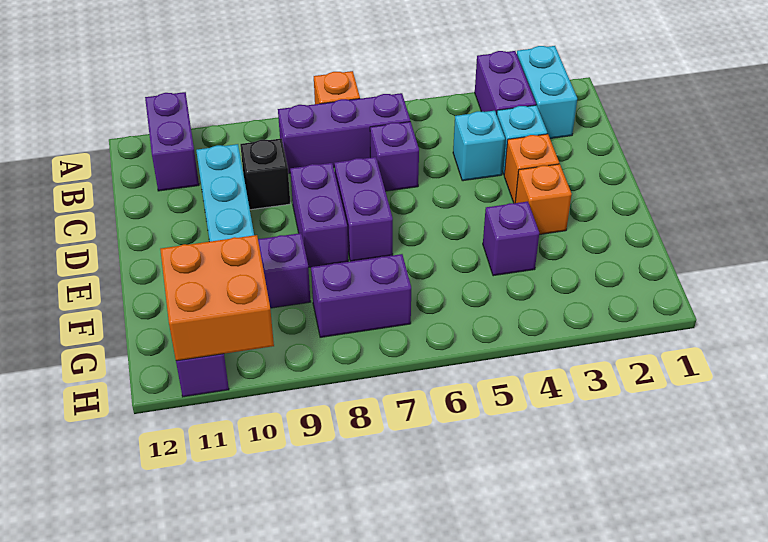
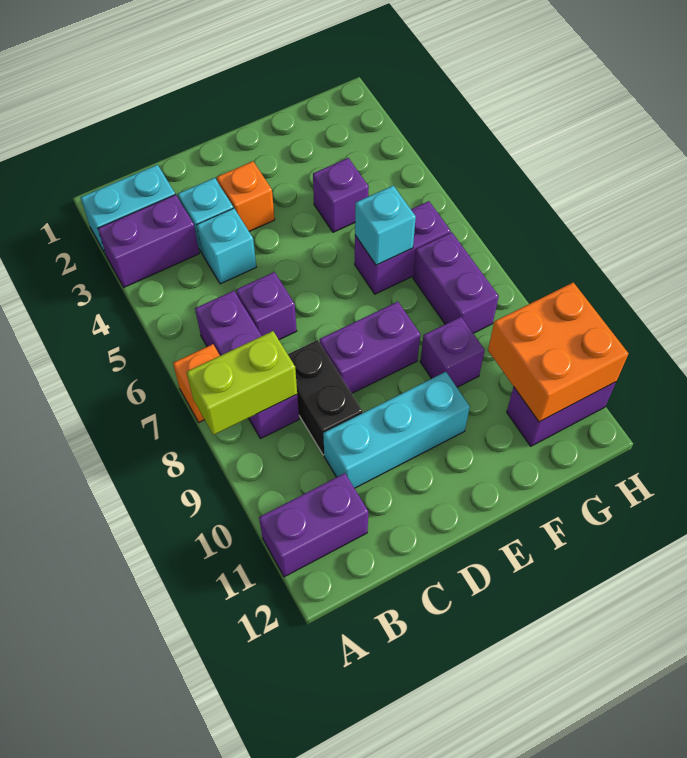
none -> lime brick A8:B8 level 2
black brick C9 level 1 -> black brick C8:C9 level 1
purple brick D7:E7 level 1 -> purple brick F6:G6 level 1
orange brick E3 level 1 -> none
none -> cyan brick F6 level 2

